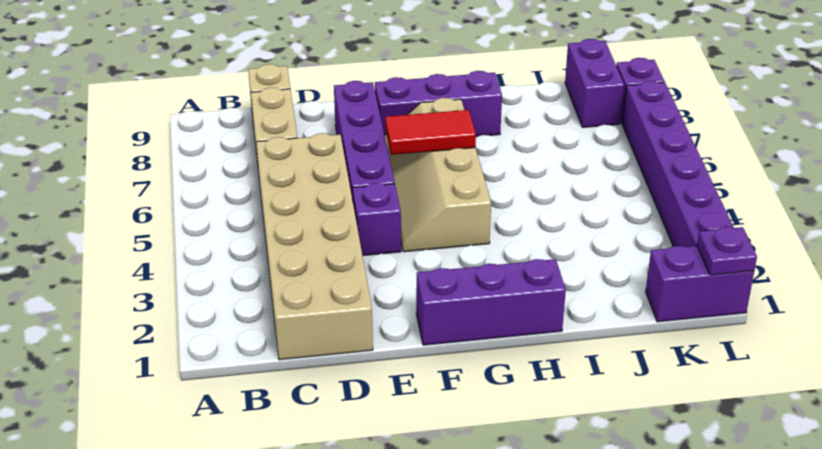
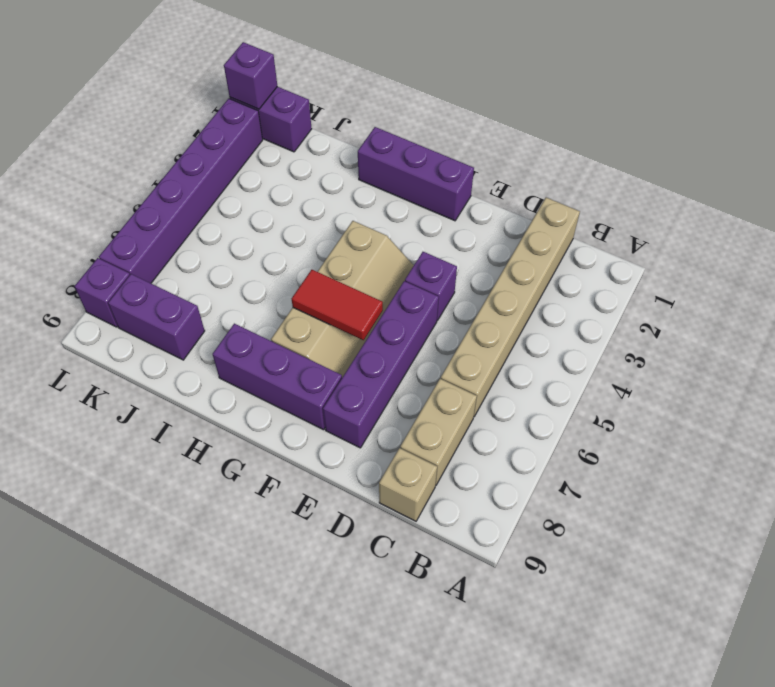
tan brick C1:D6 level 1 -> tan brick C1:C6 level 1
purple brick K8:K9 level 1 -> purple brick J8:K8 level 1
purple plate L1 level 2 -> purple brick L1 level 2

